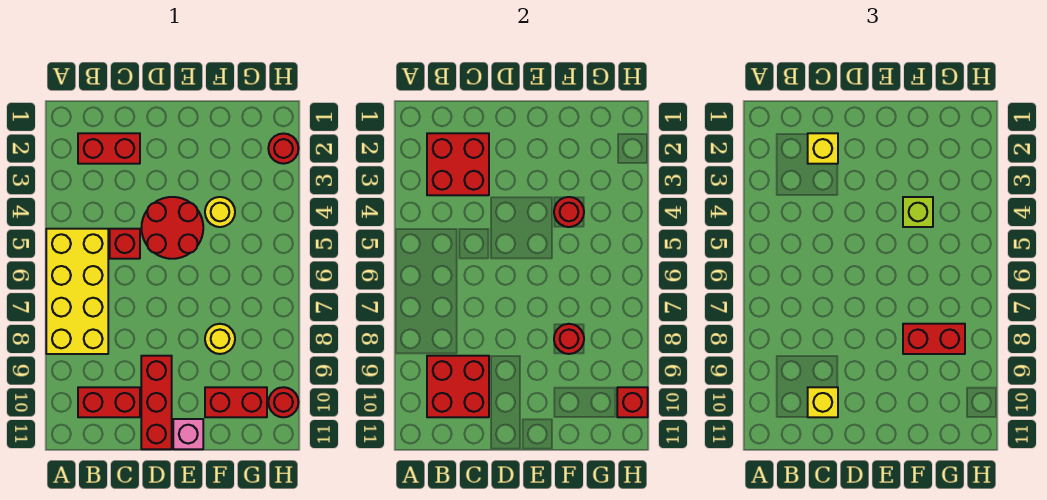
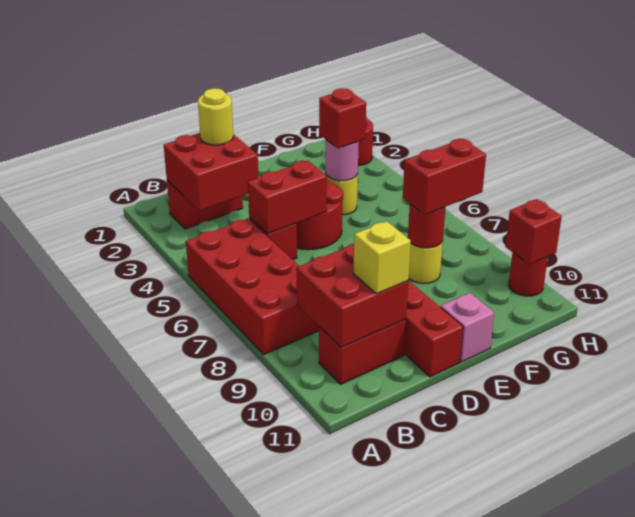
yellow brick A5:B8 level 1 -> red brick A5:B8 level 1
yellow brick C2 level 3 -> yellow round brick C2 level 3
red round brick F4 level 2 -> pink round brick F4 level 2
lime brick F4 level 3 -> red brick F4 level 3
red brick F10:G10 level 1 -> red brick C5:D5 level 2

